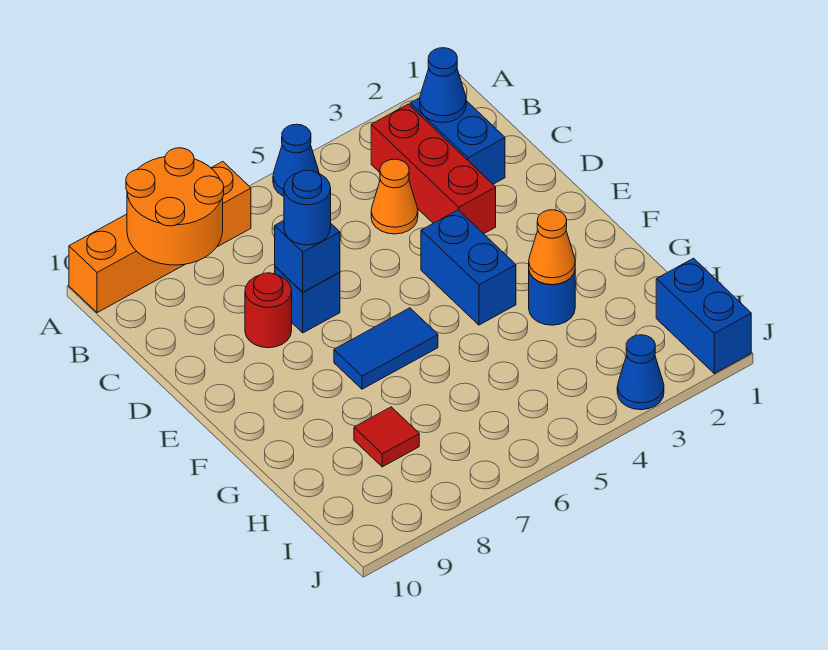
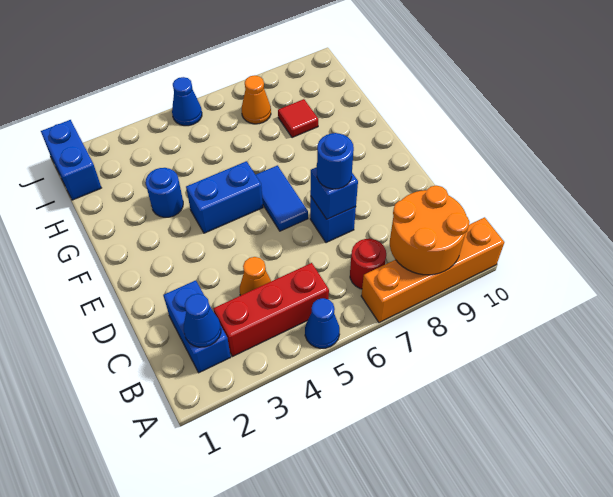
red brick B3:D3 level 1 -> red brick B3:B5 level 1
red round brick D8 level 1 -> red round brick B7 level 1
blue brick E4:F4 level 1 -> blue brick F4:F5 level 1
blue tile F6:F7 level 1 -> blue tile E6:F6 level 1
orange cone G3 level 2 -> orange cone I7 level 1
blue cone J3 level 1 -> blue cone J5 level 1

